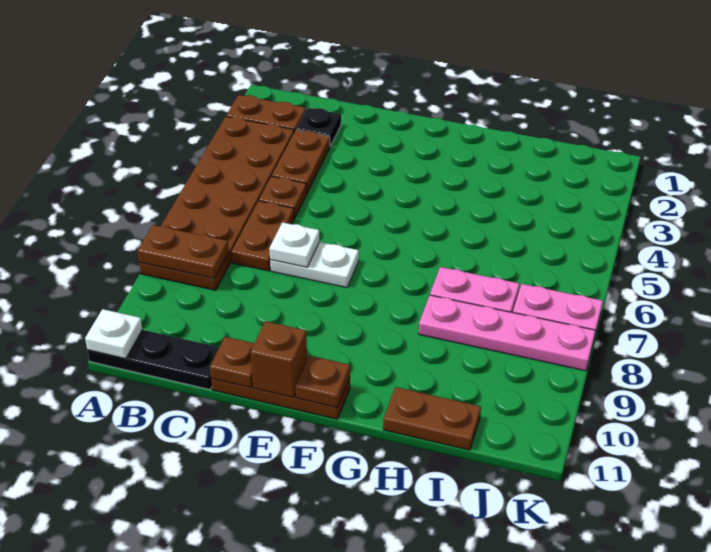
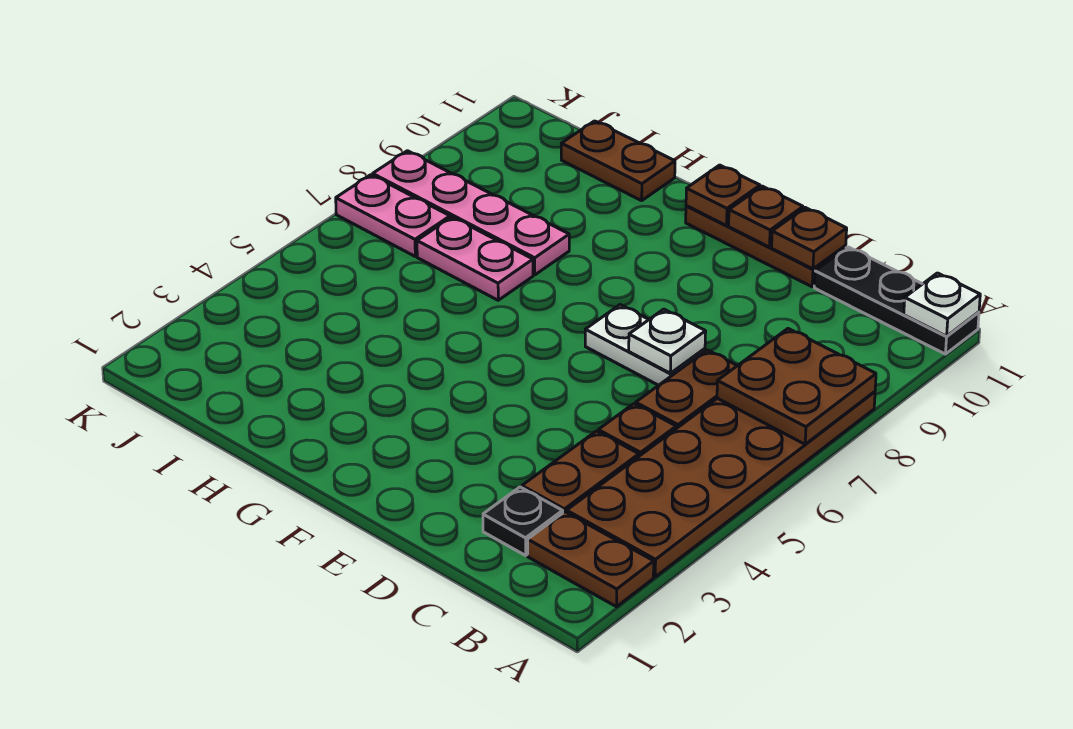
brown plate A8:B8 level 2 -> brown plate A7:B8 level 2
brown brick E11 level 2 -> brown plate E11 level 2

